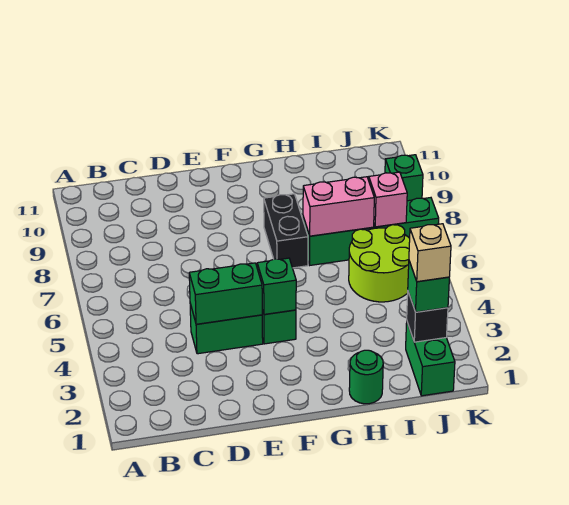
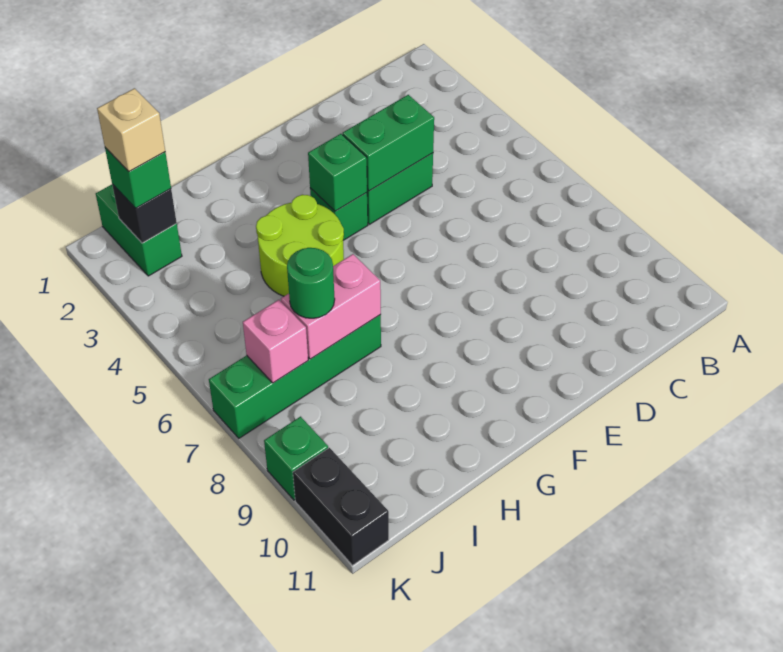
black brick G7:G8 level 1 -> black brick K10:K11 level 1
green round brick H1 level 1 -> green round brick I7 level 3
lime round brick I5:J6 level 1 -> lime round brick G4:H5 level 1

